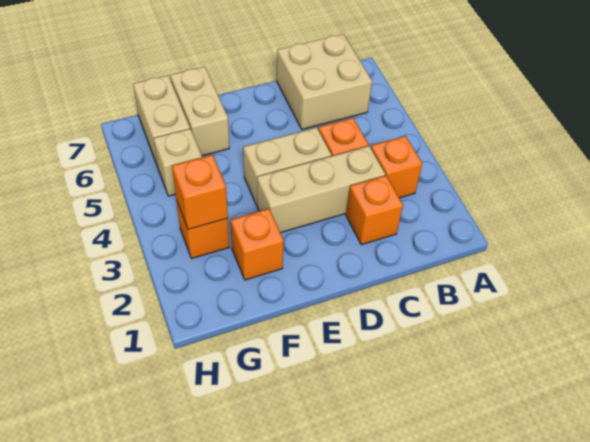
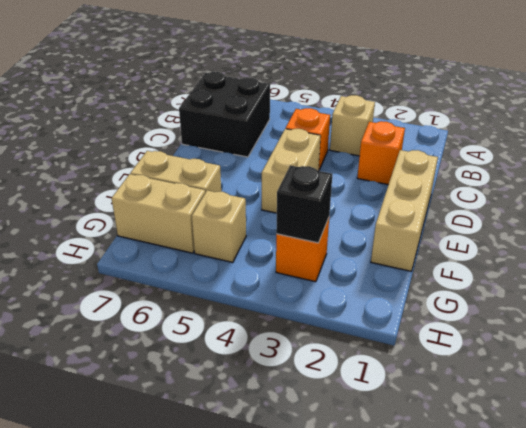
orange brick B3 level 1 -> tan brick B3 level 1
tan brick B6:C7 level 1 -> black brick B6:C7 level 1
tan brick C3:E3 level 1 -> tan brick D1:F1 level 1
orange brick F2 level 1 -> none
orange brick G3 level 2 -> black brick G3 level 2

